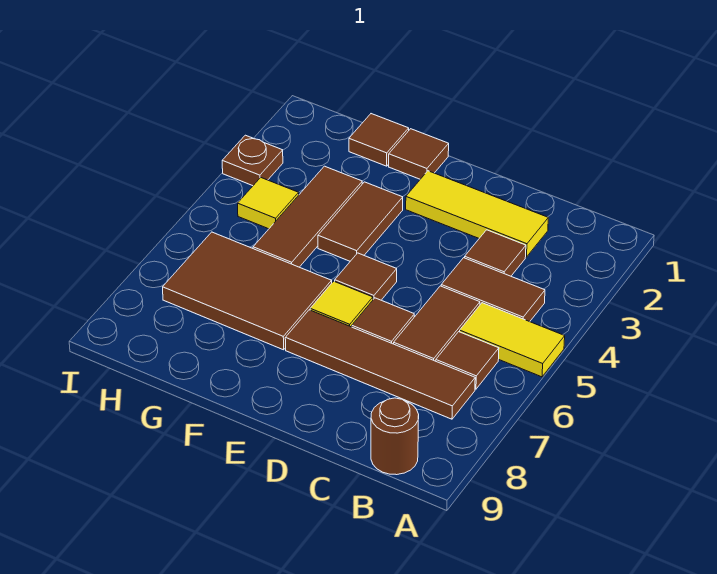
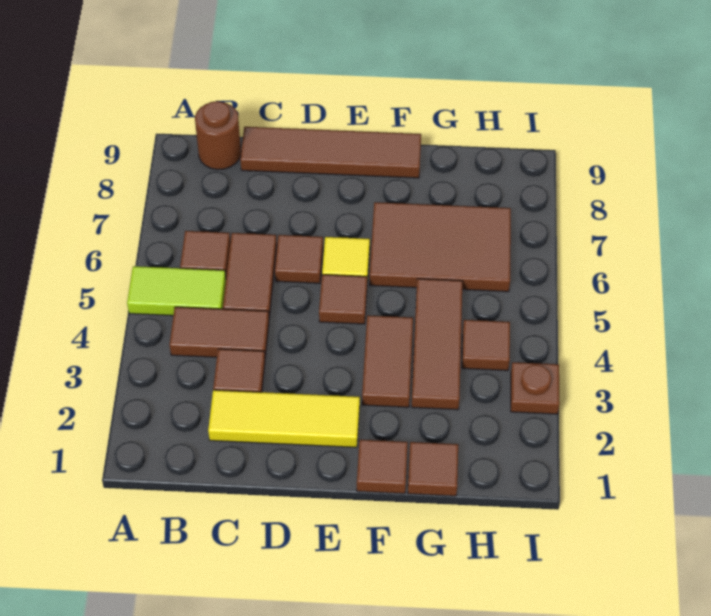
yellow tile A5:B5 level 1 -> lime tile A5:B5 level 1
brown tile B7:E7 level 1 -> brown tile C9:F9 level 1
yellow tile H4 level 1 -> brown tile H4 level 1

